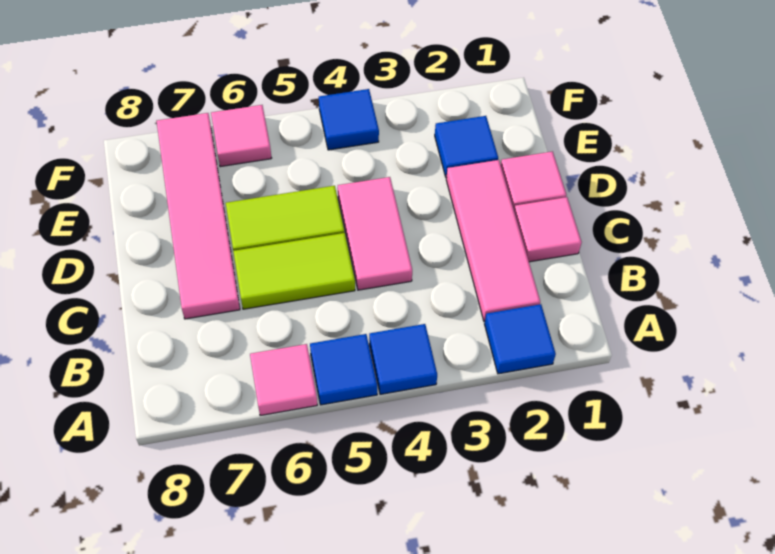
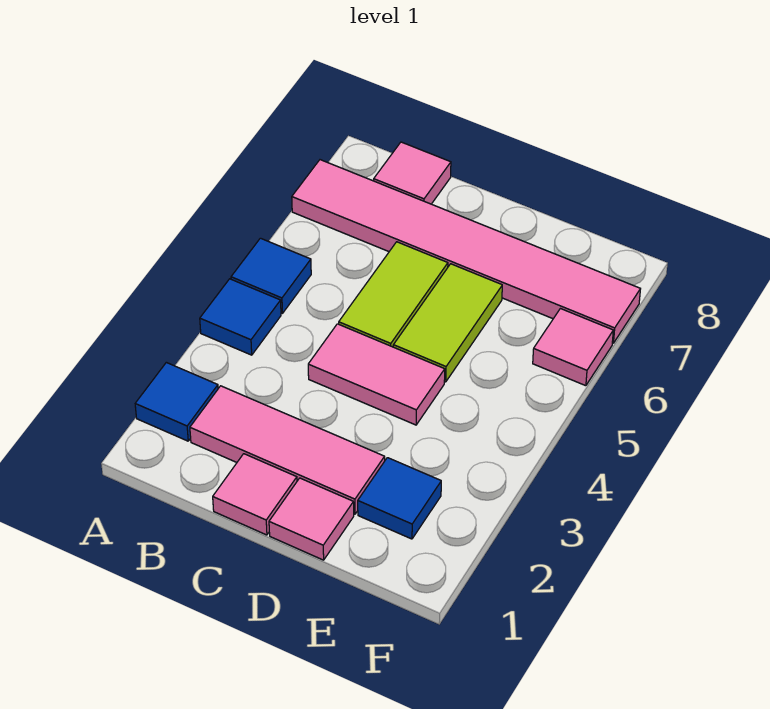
pink tile A6 level 1 -> pink tile B8 level 1
pink tile C7:F7 level 1 -> pink tile A7:F7 level 1
blue tile F4 level 1 -> none

